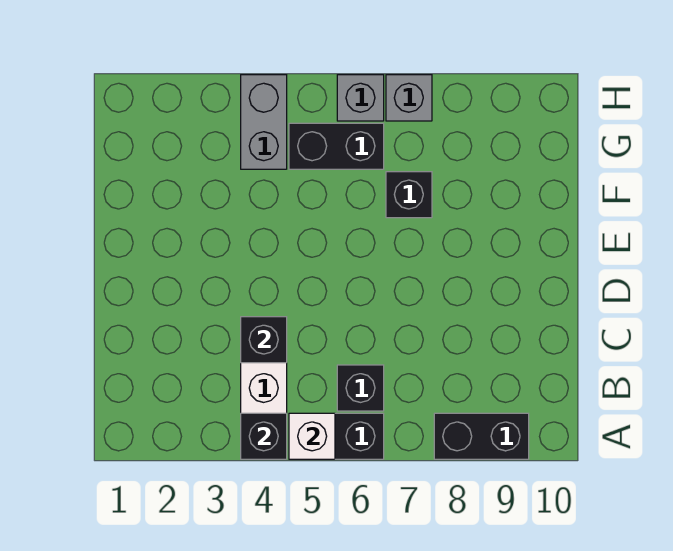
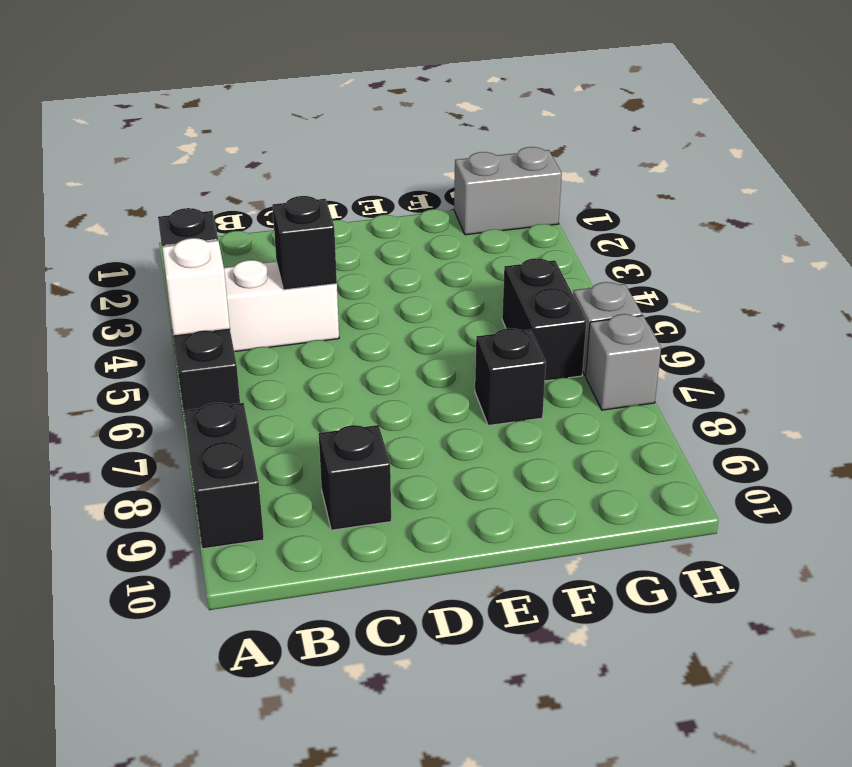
black brick B6 level 1 -> black brick C9 level 1
grey brick G4:H4 level 1 -> grey brick G1:H1 level 1

